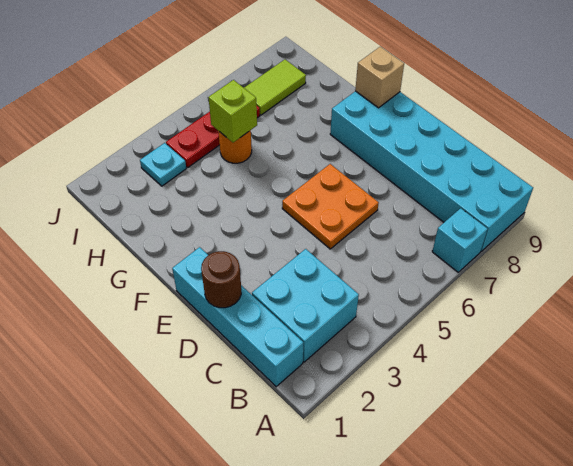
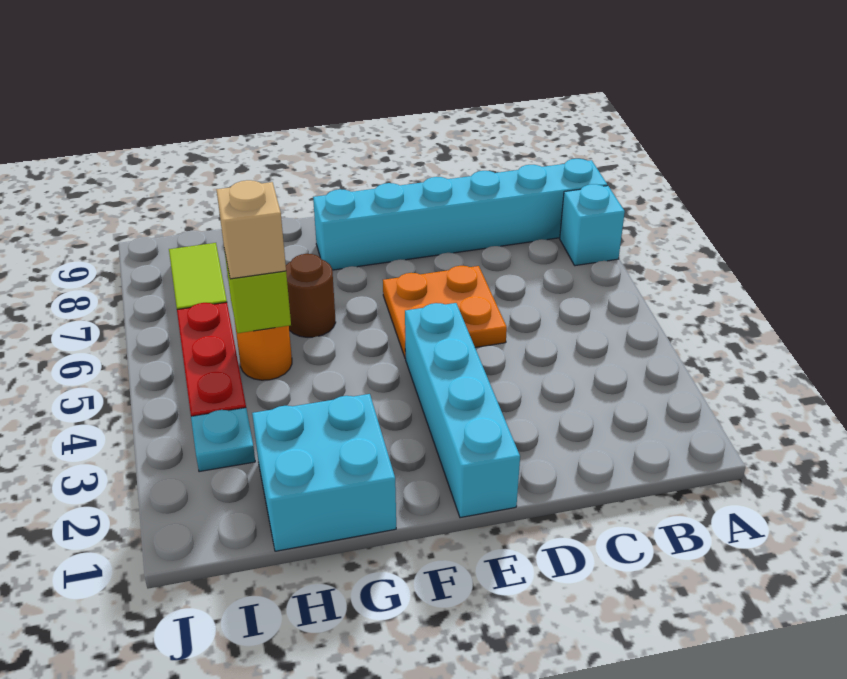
cyan brick A8:F9 level 1 -> cyan brick A8:F8 level 1
cyan brick B1:E1 level 1 -> cyan brick E1:E4 level 1
cyan brick B2:C3 level 1 -> cyan brick G1:H2 level 1
brown round brick D1 level 2 -> brown round brick G6 level 1
tan brick F9 level 2 -> tan brick H5 level 3

